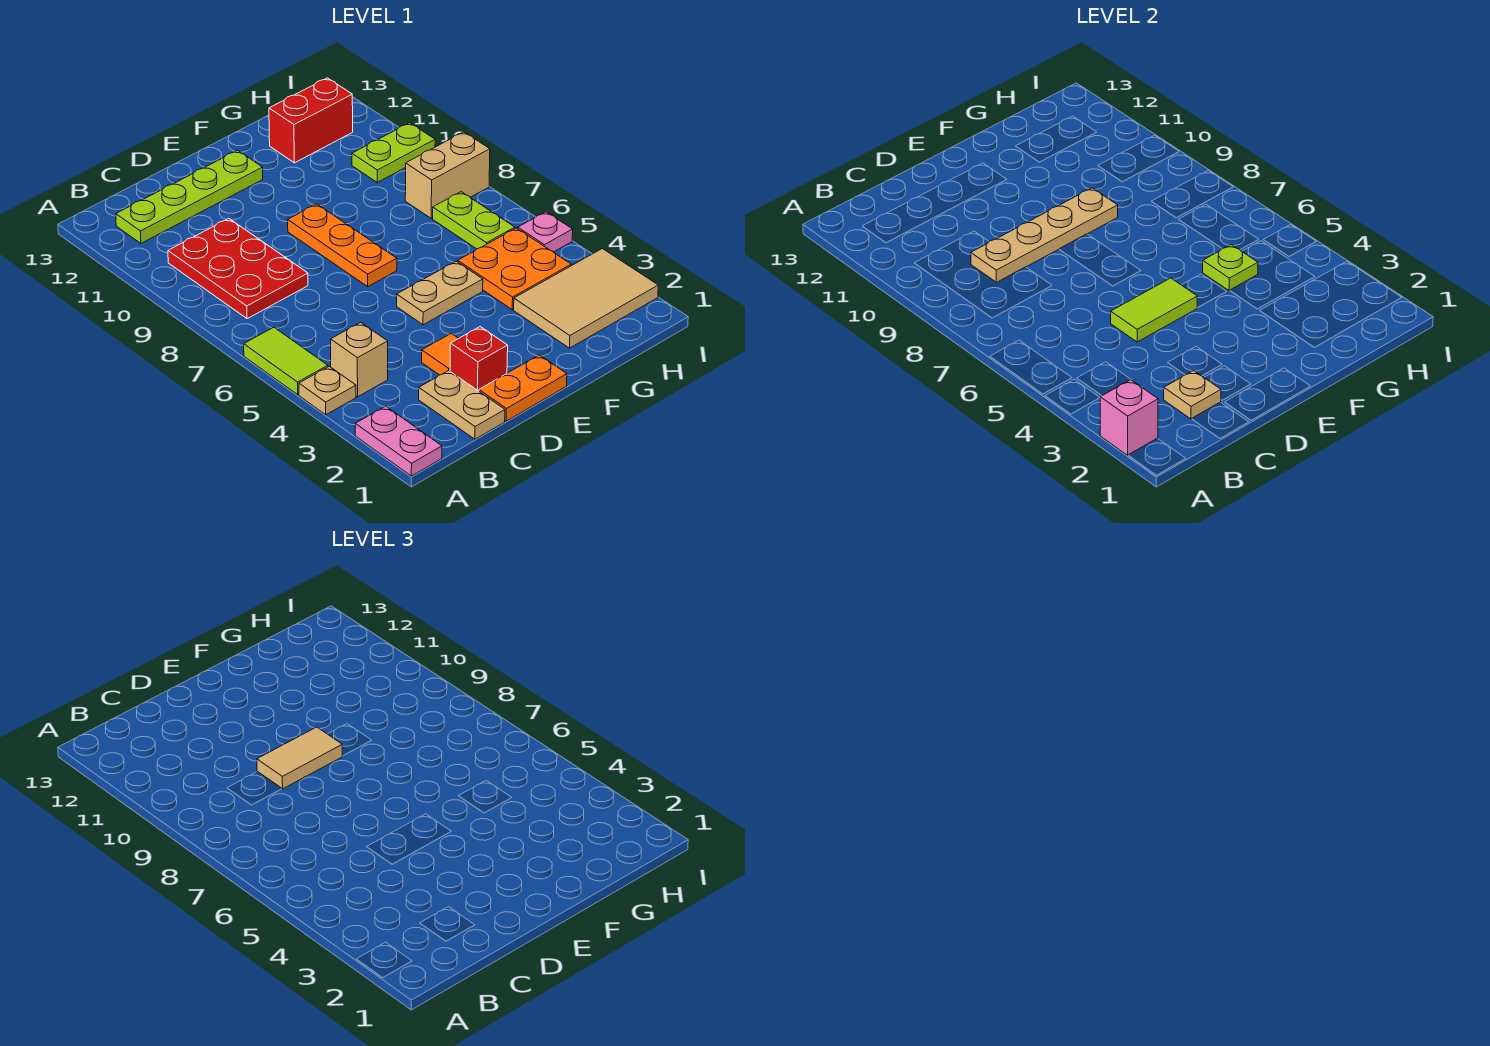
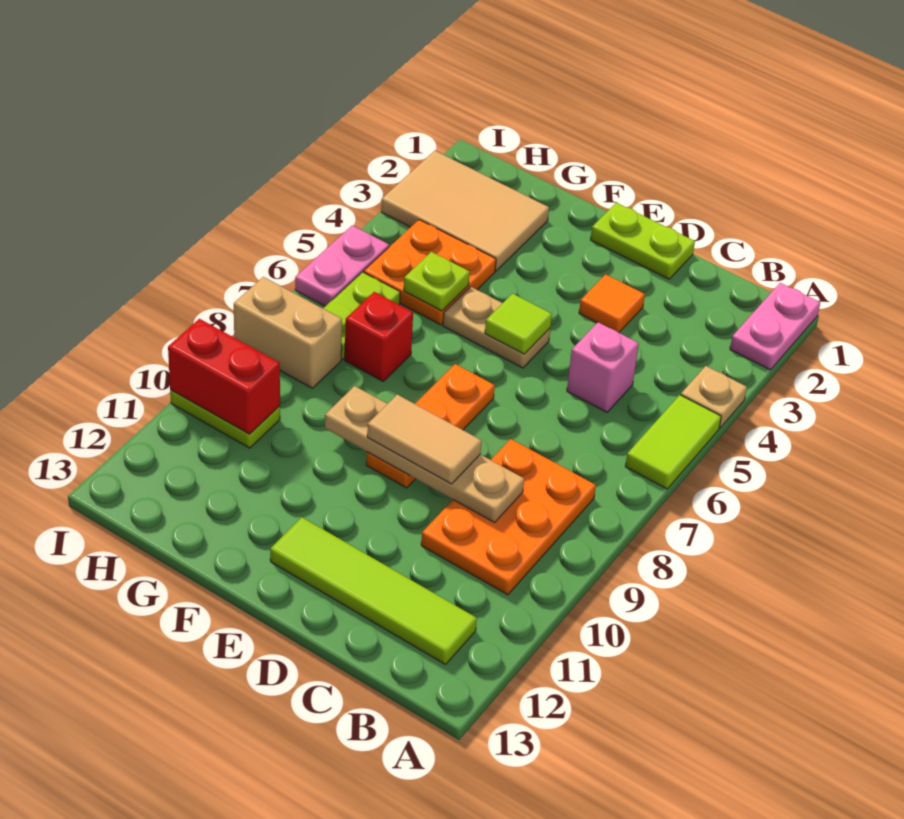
pink brick A2 level 2 -> pink brick C5 level 1
tan brick B4 level 1 -> none
red plate B8:C10 level 1 -> orange plate B8:C10 level 1
lime plate B12:E12 level 1 -> lime tile B12:E12 level 1
tan plate C1:C2 level 1 -> none
tan plate C2 level 2 -> none
orange plate D1:E1 level 1 -> lime plate D1:E1 level 1
red brick D2 level 1 -> red brick G7 level 1
lime tile D5:E5 level 2 -> lime tile E5 level 2
red brick G12:H12 level 1 -> red brick H10:I10 level 2
pink plate I5 level 1 -> pink plate I5:I6 level 1

